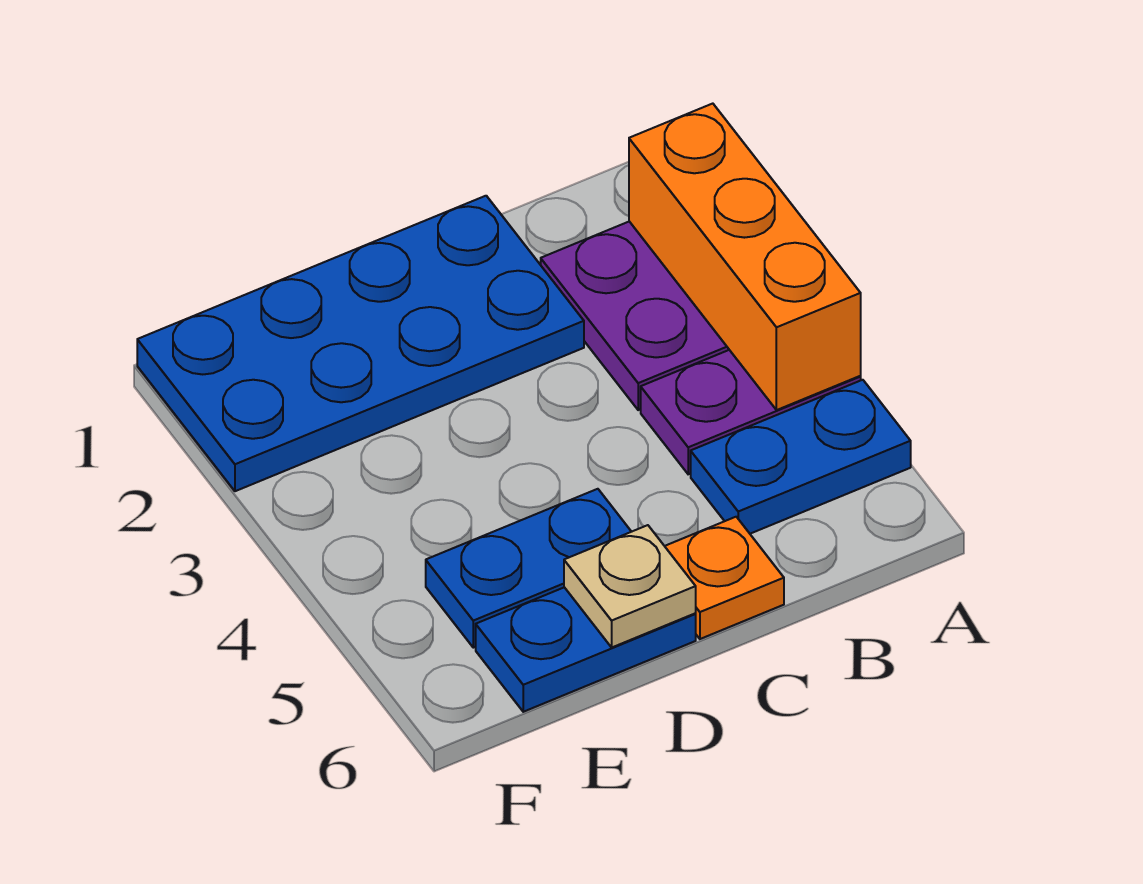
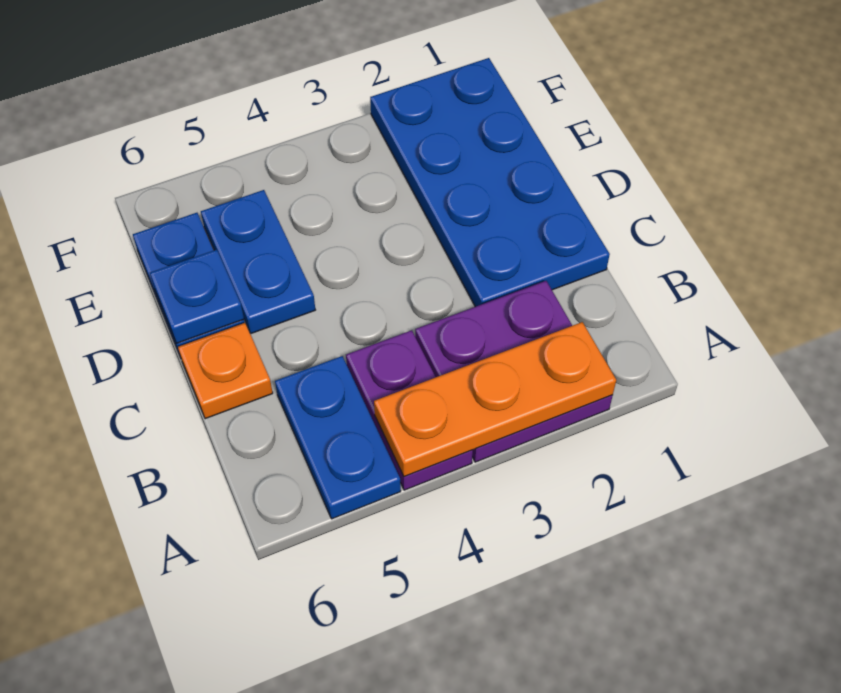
orange brick A2:A4 level 2 -> orange plate A2:A4 level 2
tan plate D6 level 2 -> blue plate D6 level 2

